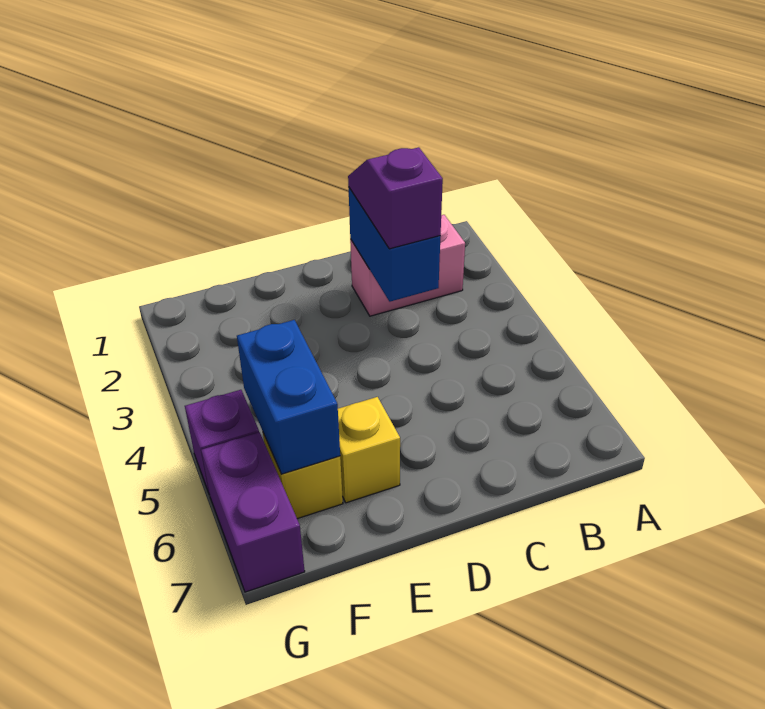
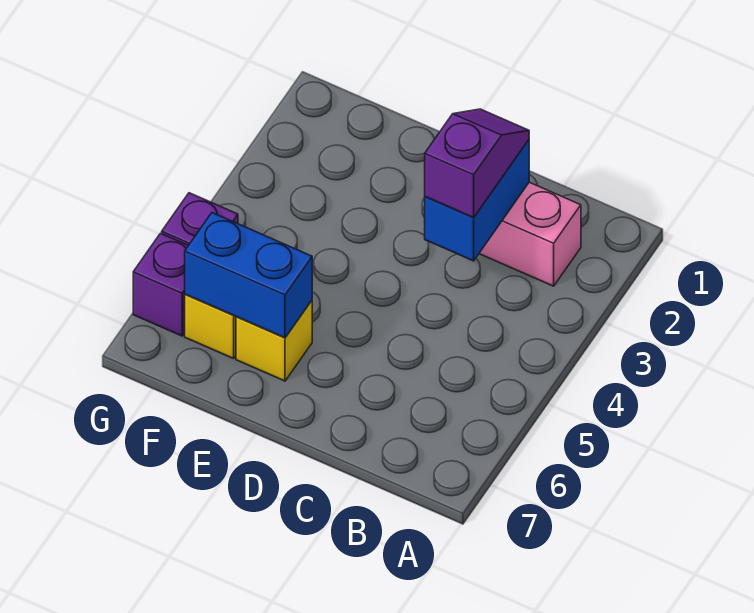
blue brick F5:F6 level 2 -> blue brick E6:F6 level 2
purple brick G6:G7 level 1 -> purple brick G6 level 1

